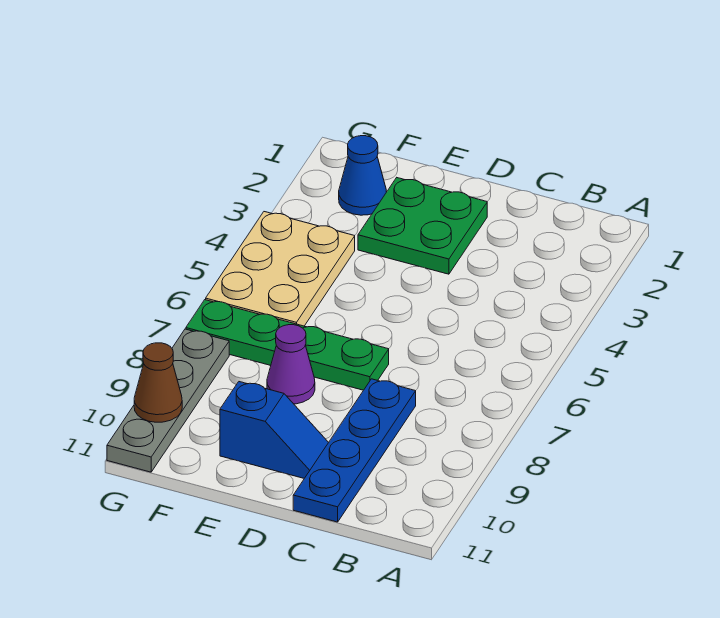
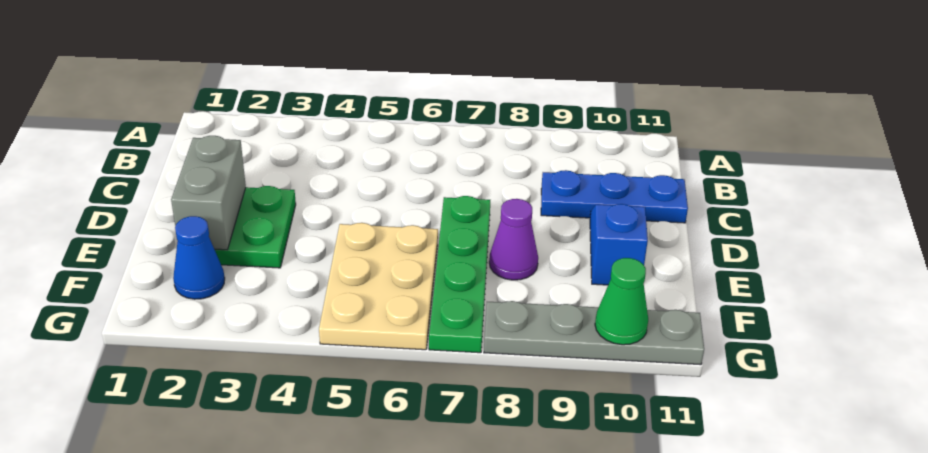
blue plate C8:C11 level 1 -> blue plate C9:C11 level 1
none -> grey brick D2:E2 level 2
tan plate F4:G6 level 1 -> tan plate E5:G6 level 1
brown cone G10 level 2 -> green cone G10 level 2

